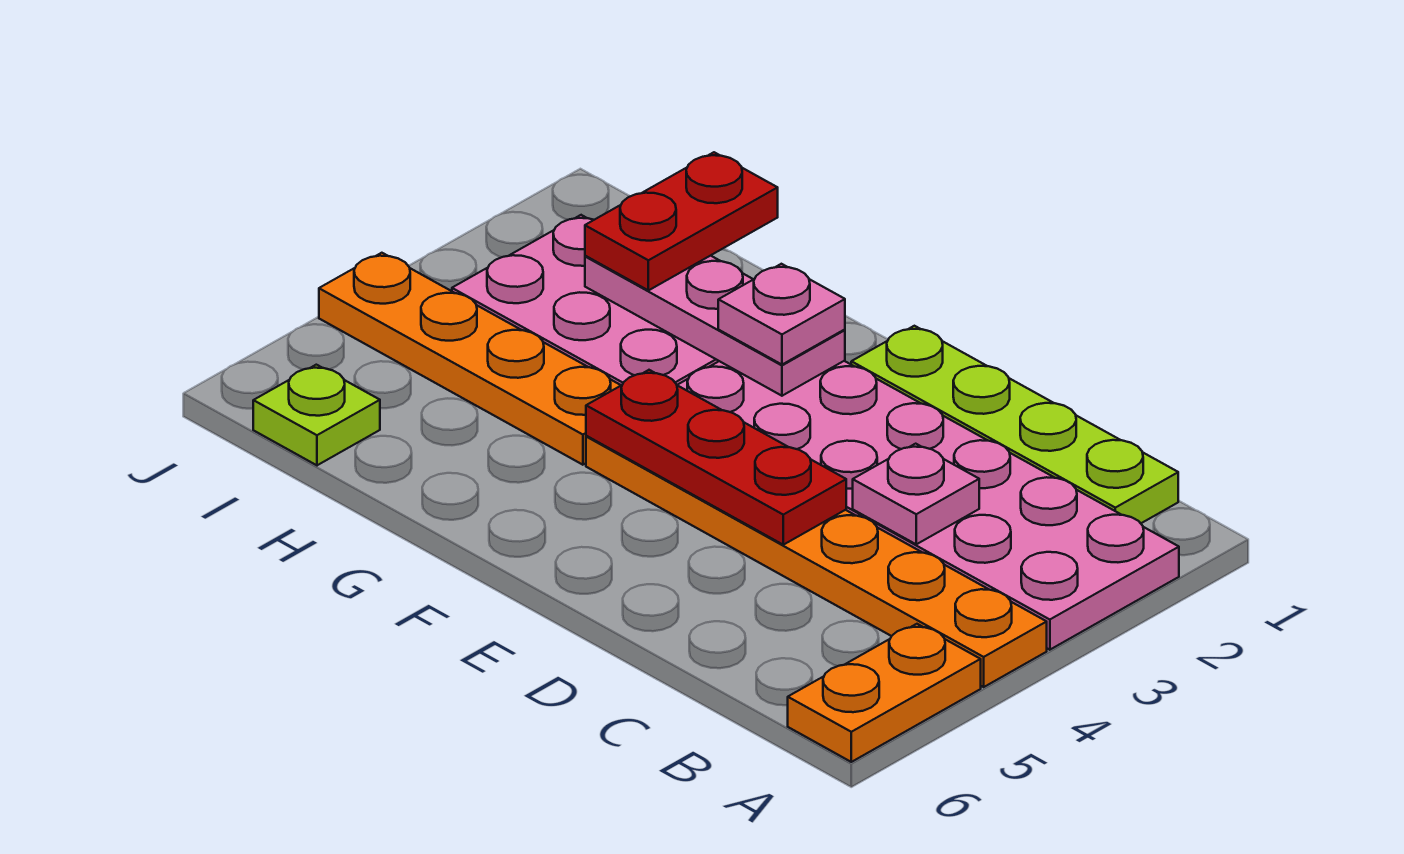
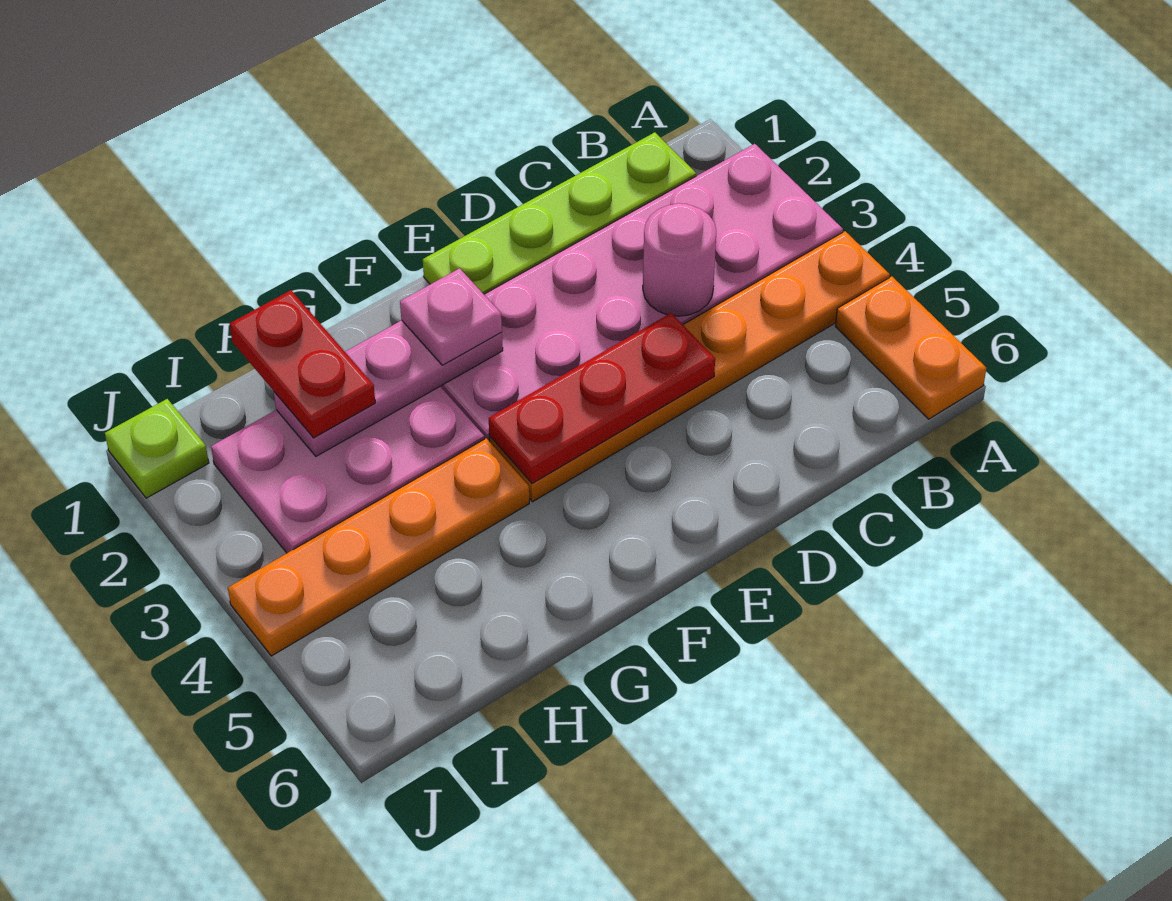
pink plate C3 level 2 -> pink round brick C3 level 2
lime plate I6 level 1 -> lime plate J1 level 1

